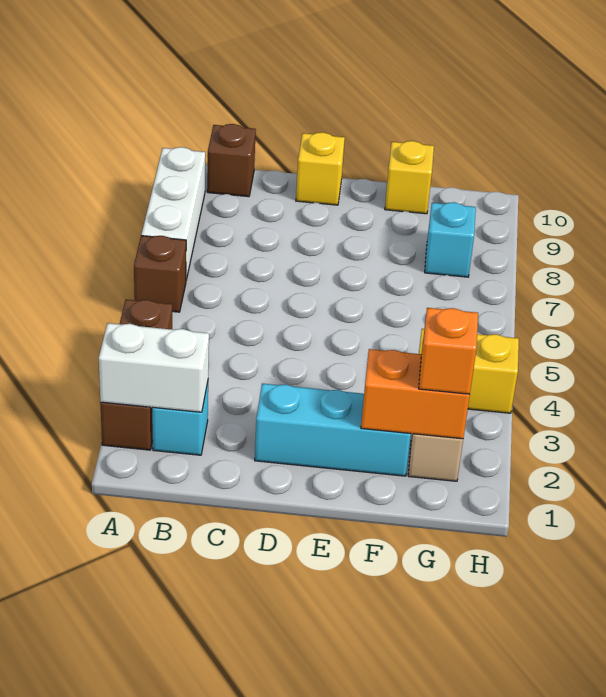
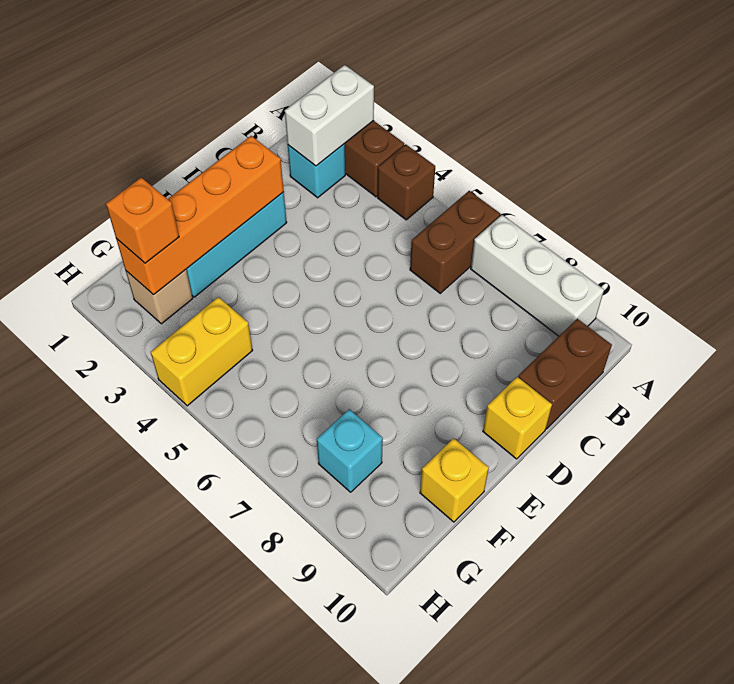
brown brick A6 level 1 -> brown brick A6:B6 level 1
brown brick B10 level 1 -> brown brick B10:C10 level 1
orange brick F2:G2 level 2 -> orange brick D2:G2 level 2

